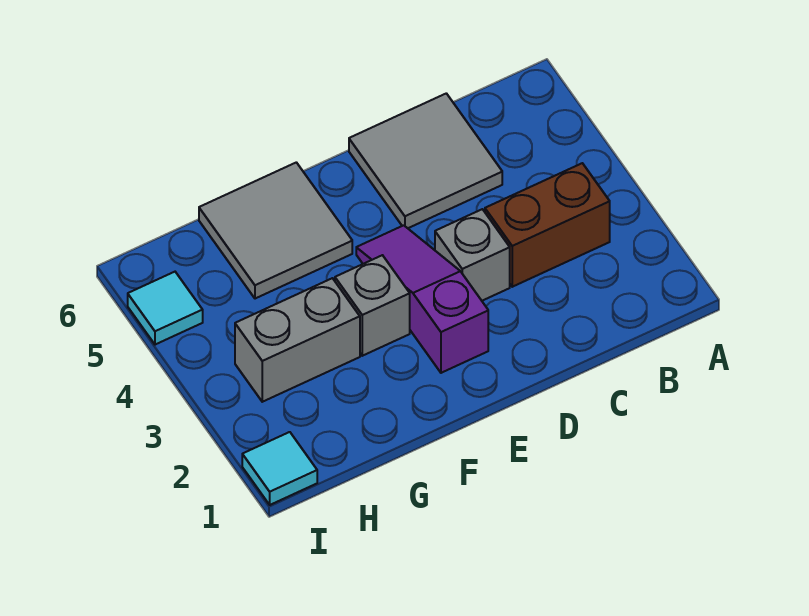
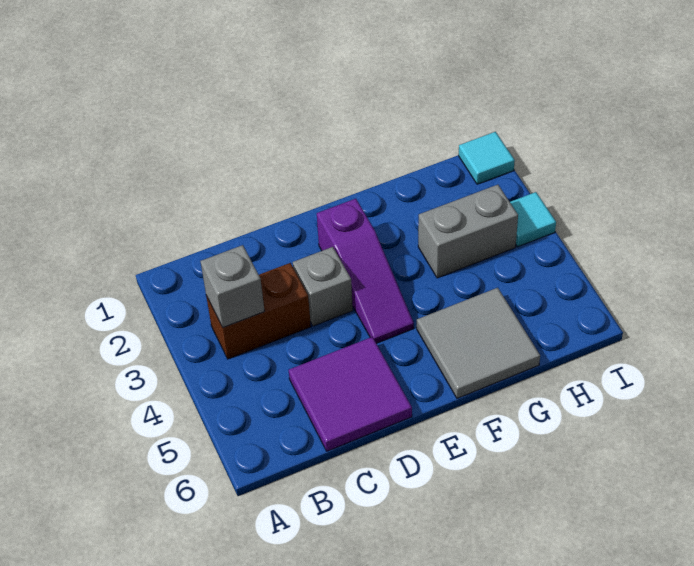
grey tile C5:D6 level 1 -> purple tile C5:D6 level 1
grey brick F3 level 1 -> grey brick B3 level 2
cyan tile I5 level 1 -> cyan tile I3 level 1

